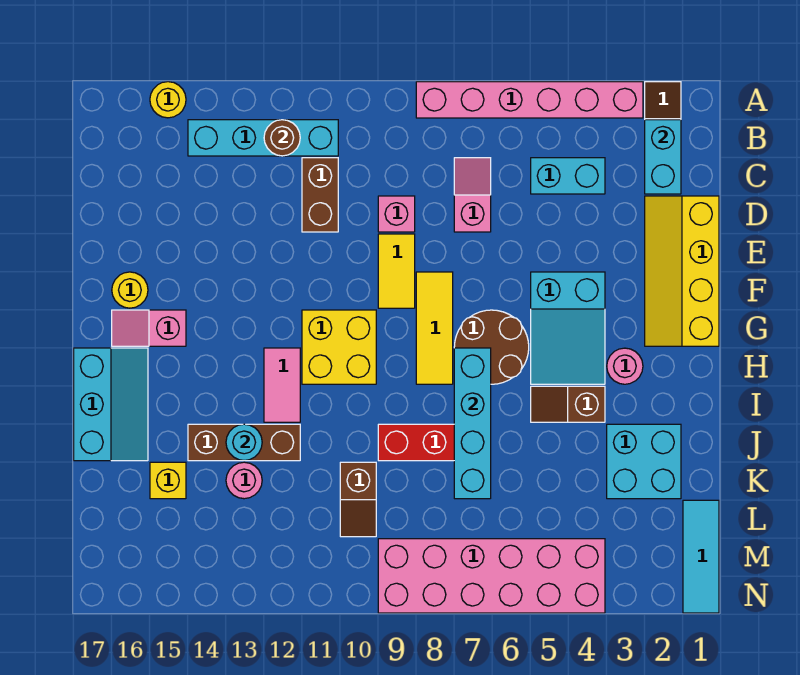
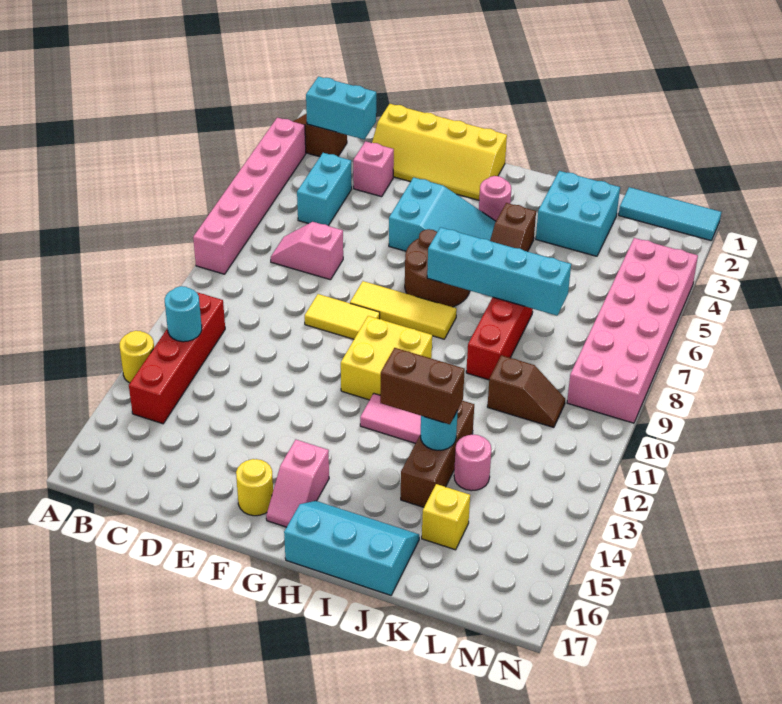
yellow round brick A15 level 1 -> yellow round brick A13 level 1
cyan brick B11:B14 level 1 -> red brick B11:B14 level 1
brown round brick B12 level 2 -> cyan round brick B12 level 2
brown brick C11:D11 level 1 -> brown brick I13:J13 level 3
pink brick D9 level 1 -> pink brick D3 level 1

